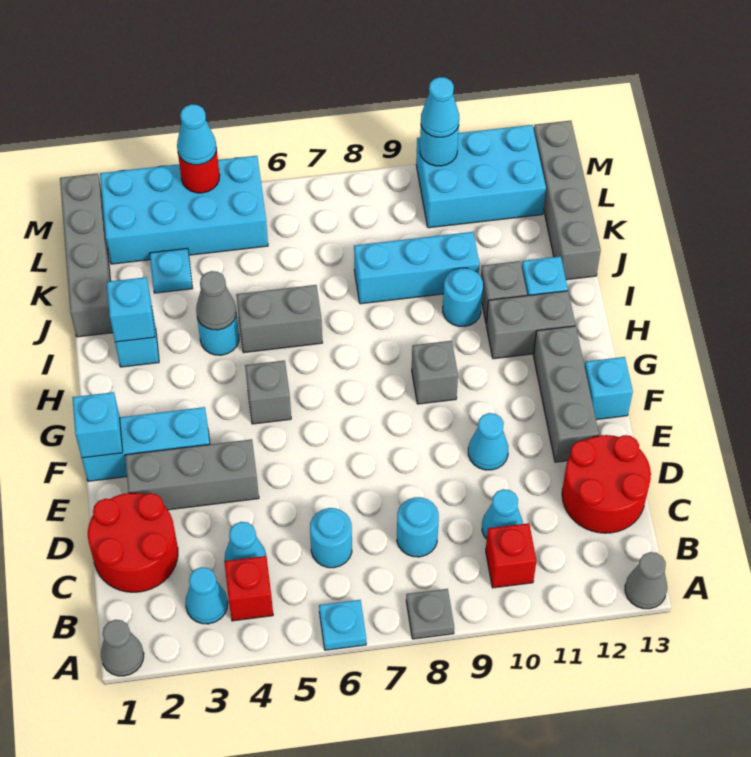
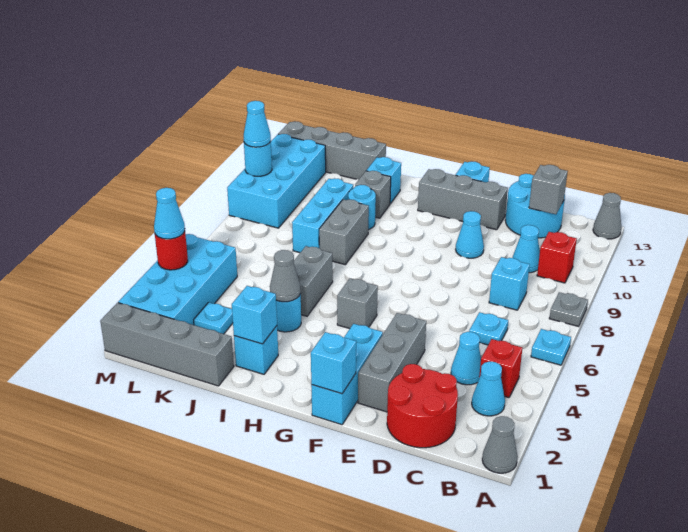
cyan round brick C6 level 1 -> cyan plate C6 level 1
cyan round brick C8 level 1 -> cyan brick C8 level 1
red round brick C12:D13 level 1 -> cyan round brick C12:D13 level 1
grey brick G9 level 1 -> grey brick C12 level 2
grey brick H11:H12 level 1 -> grey brick I8:I9 level 1
cyan brick L10:M12 level 1 -> cyan brick L9:M12 level 1

